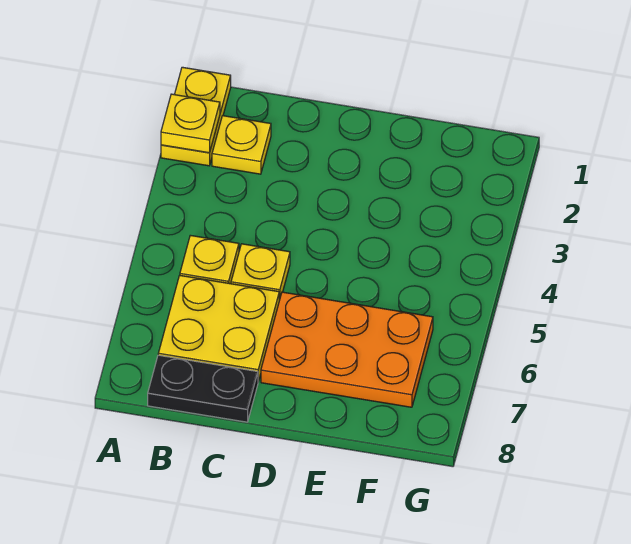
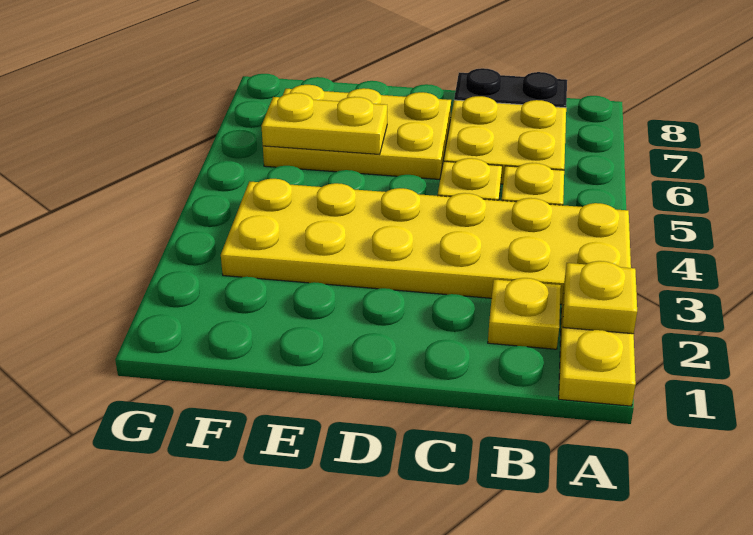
none -> yellow plate A3:F4 level 1
orange plate D6:F7 level 1 -> yellow plate D6:F7 level 1
none -> yellow plate E6:F6 level 2

